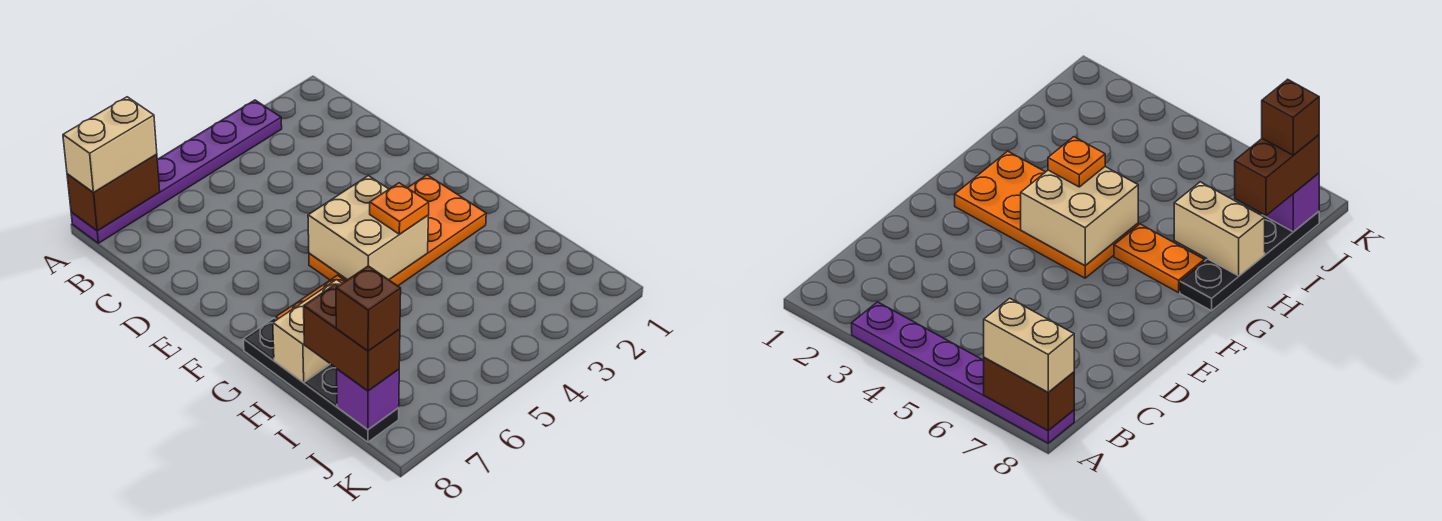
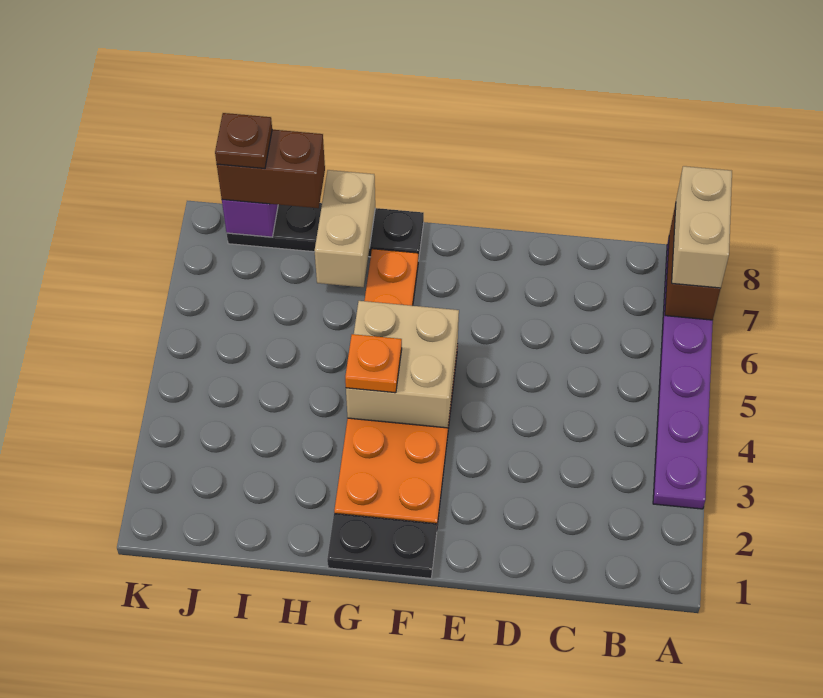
none -> black plate F1:G1 level 1
brown brick J8 level 4 -> brown plate J8 level 4

